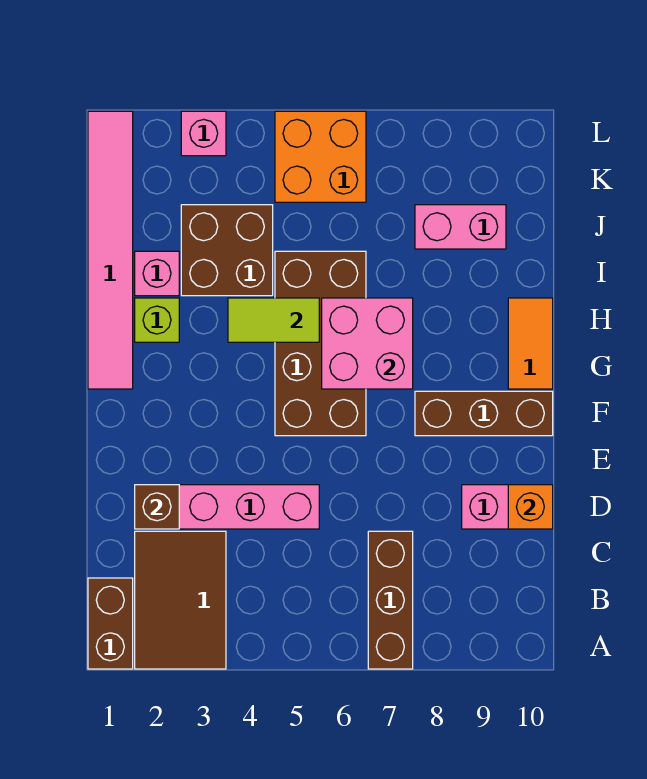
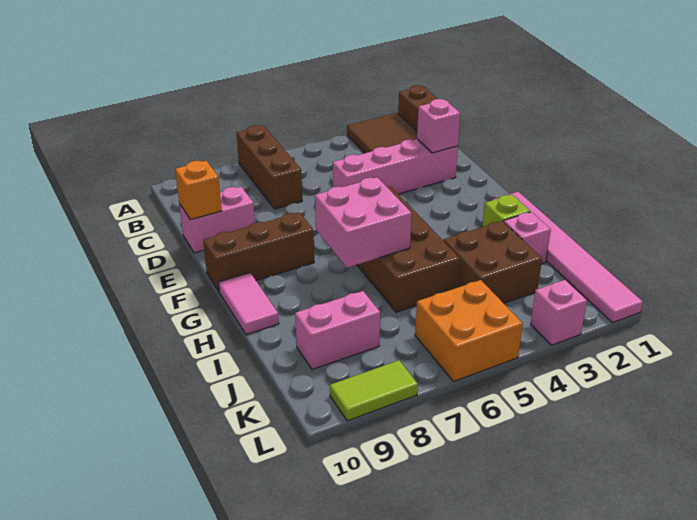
brown brick D2 level 2 -> pink brick D2 level 2
orange tile G10:H10 level 1 -> pink tile G10:H10 level 1
lime tile H4:H5 level 2 -> lime tile L8:L9 level 1

